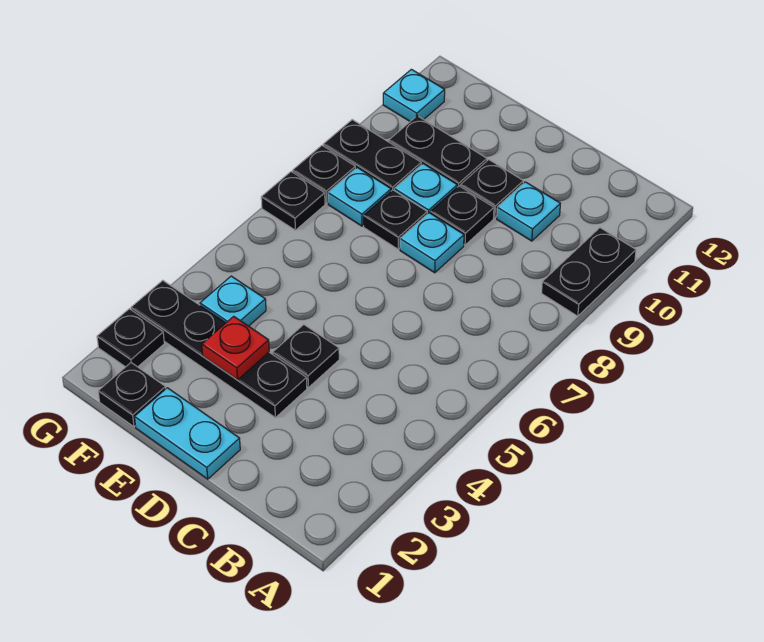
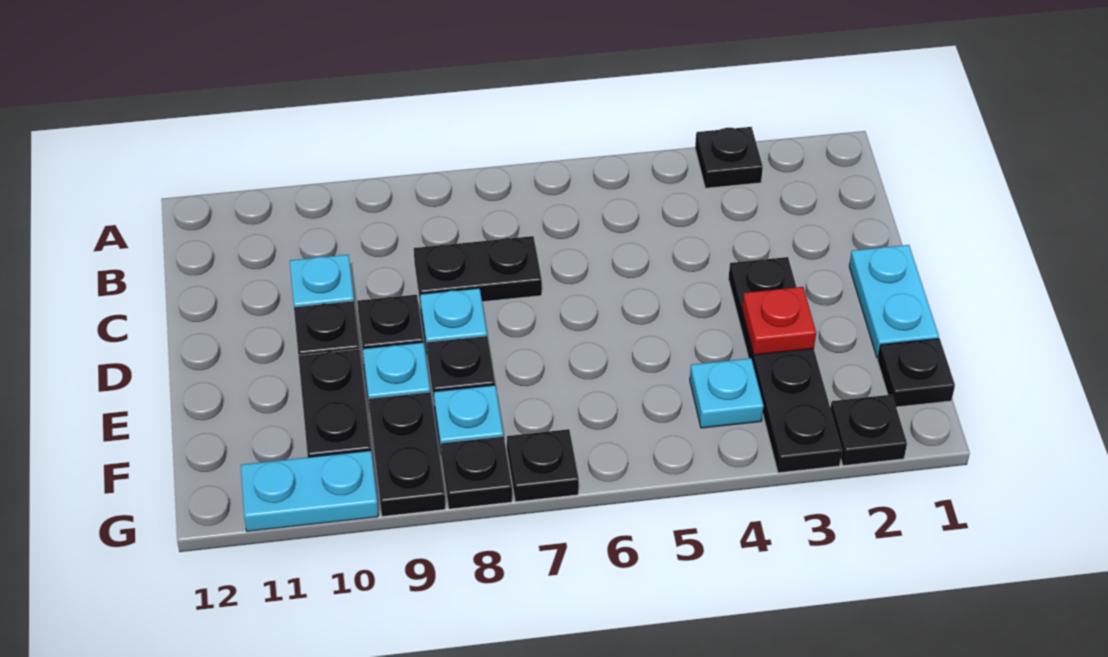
black plate A9:A10 level 1 -> black plate C7:C8 level 1
black plate D4 level 1 -> black plate A3 level 1
cyan plate G11 level 1 -> cyan plate G10:G11 level 1

